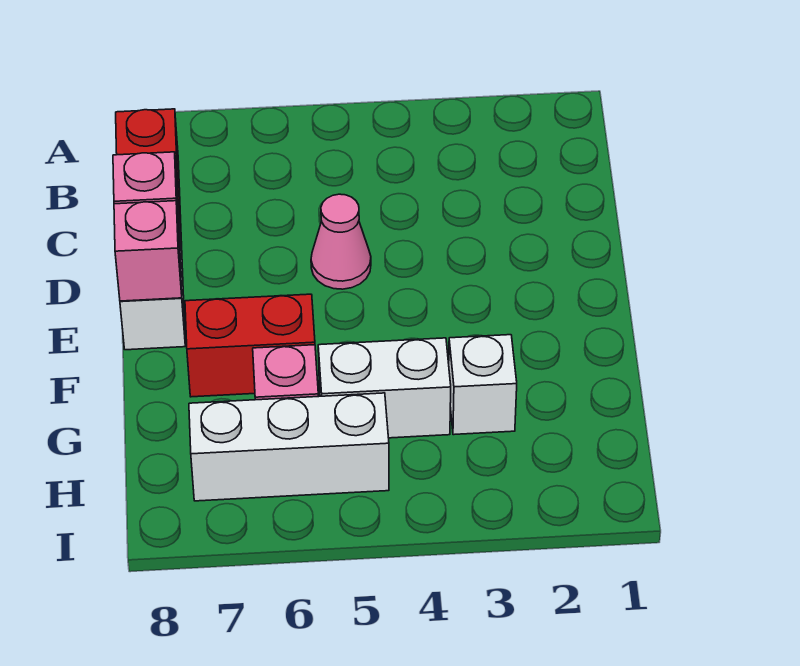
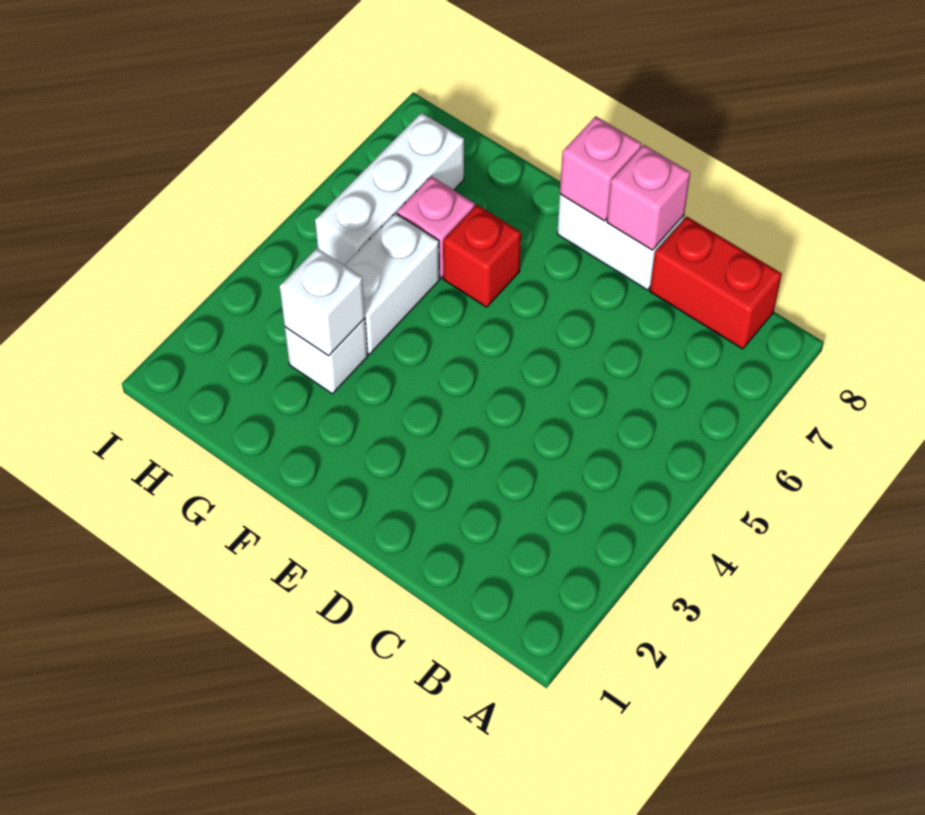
pink cone D5 level 1 -> none
red brick F6:F7 level 1 -> red brick F6 level 1
none -> white brick G3 level 2

